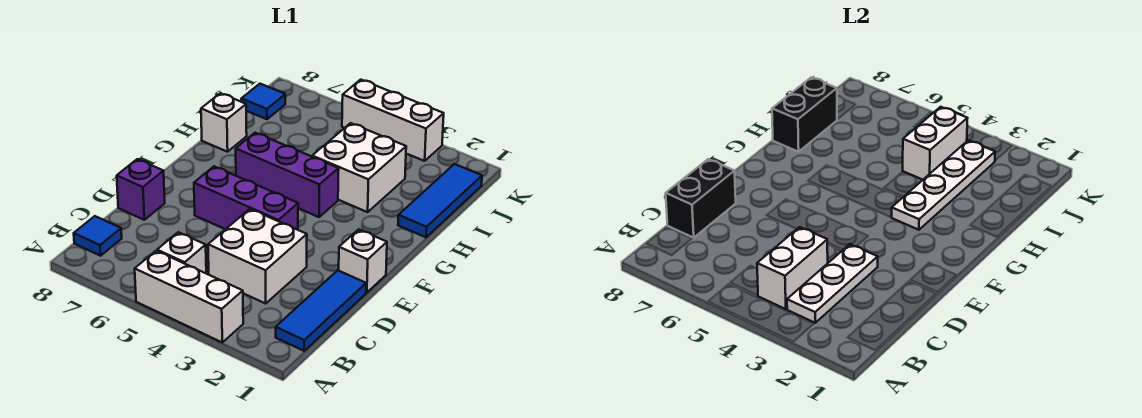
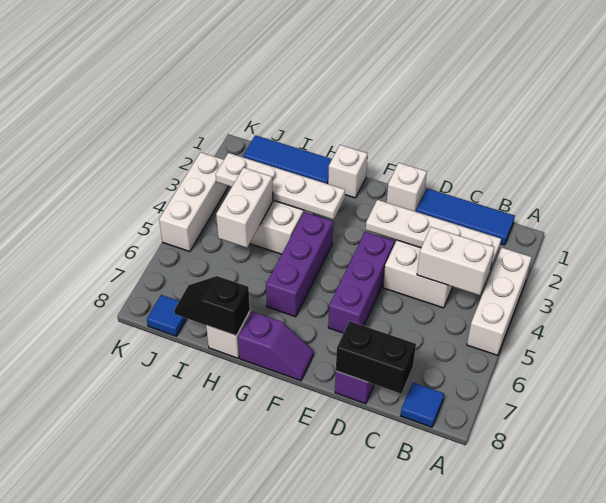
white plate B3:D3 level 2 -> white plate B3:E3 level 2
white brick B5 level 1 -> white brick G1 level 1
none -> purple slope F8:G8 level 1 top G
black brick H8:I8 level 2 -> black slope H8:I8 level 2 top H
white brick I4:J4 level 2 -> white brick I4:I5 level 2

